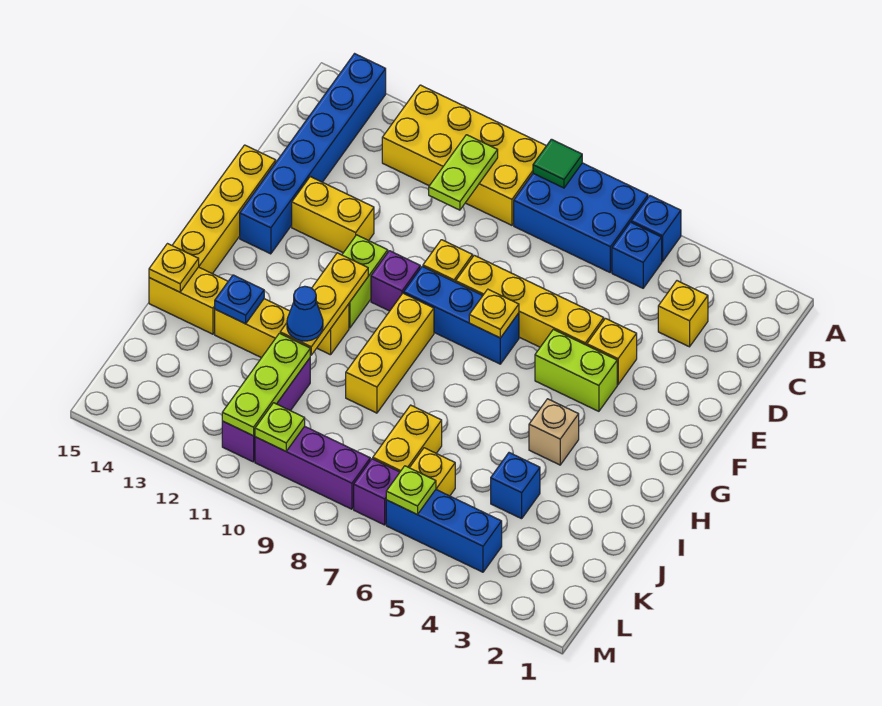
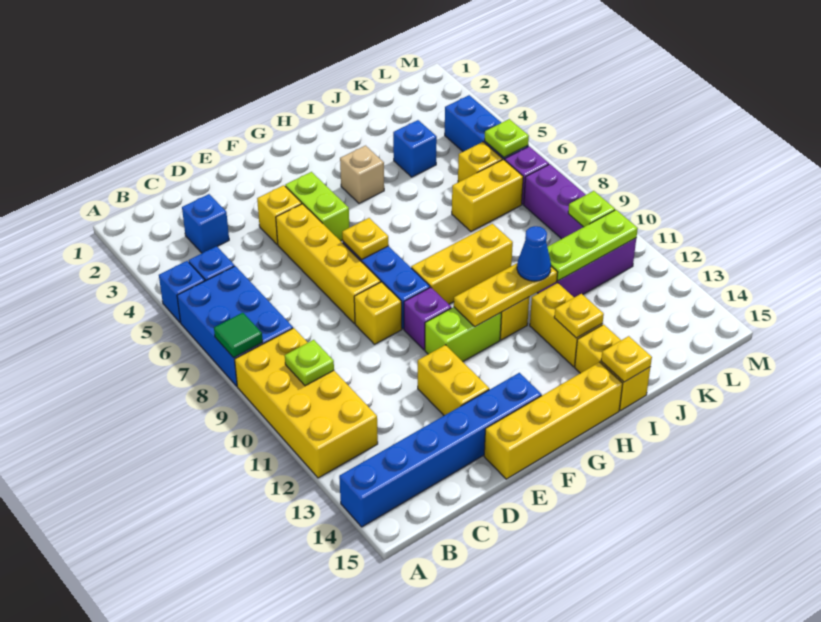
lime plate B10:C10 level 2 -> lime plate B10 level 2
yellow brick C3 level 1 -> blue brick C3 level 1
blue plate I13 level 2 -> yellow plate I13 level 2

